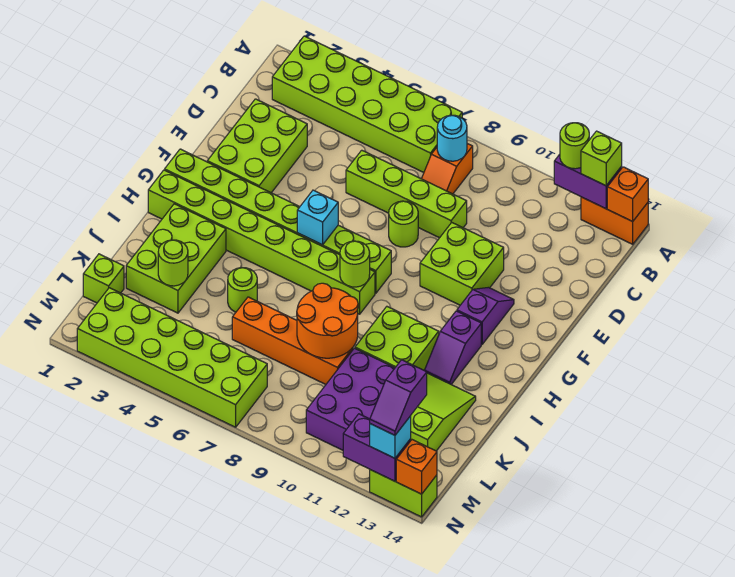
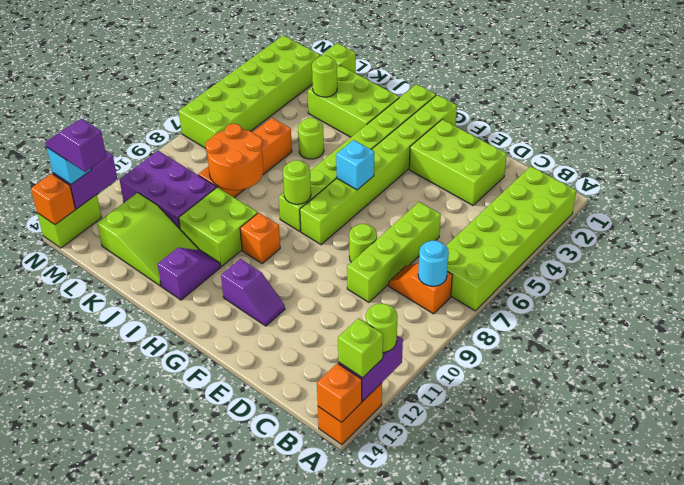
lime brick E10:F11 level 1 -> none
none -> orange brick H10 level 1
purple slope H12:I12 level 1 top H -> purple slope I12:I13 level 1 top 13

